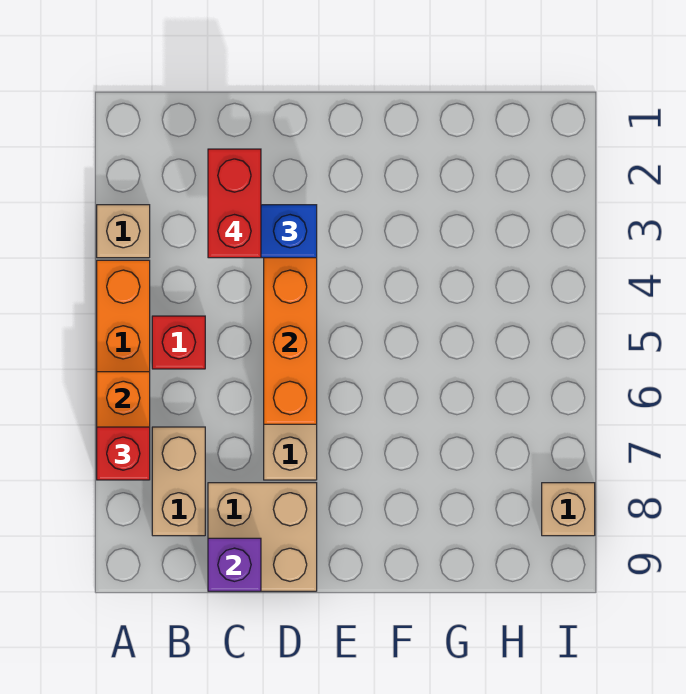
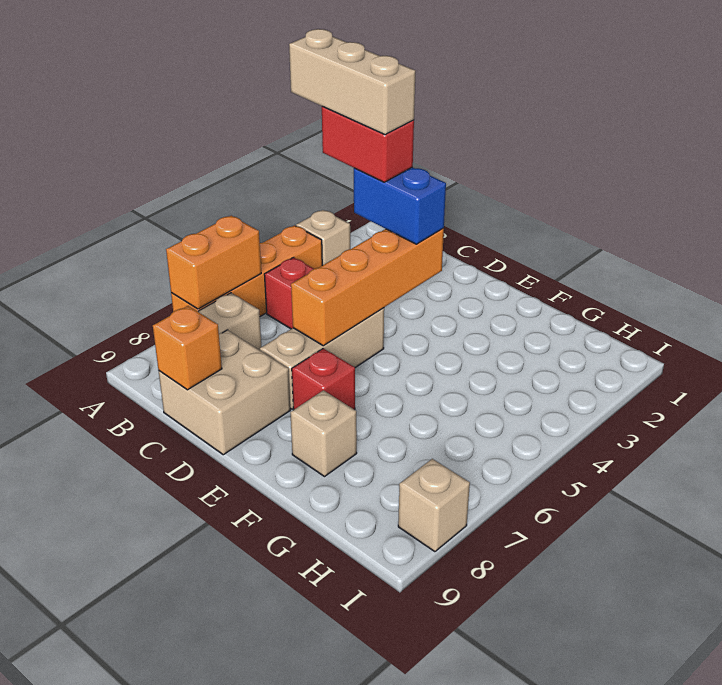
none -> tan brick A3:C3 level 5
red brick A7 level 3 -> red brick E7 level 1
red brick C2:C3 level 4 -> red brick B3:C3 level 4
purple brick C9 level 2 -> orange brick C9 level 2
none -> tan brick F8 level 1

